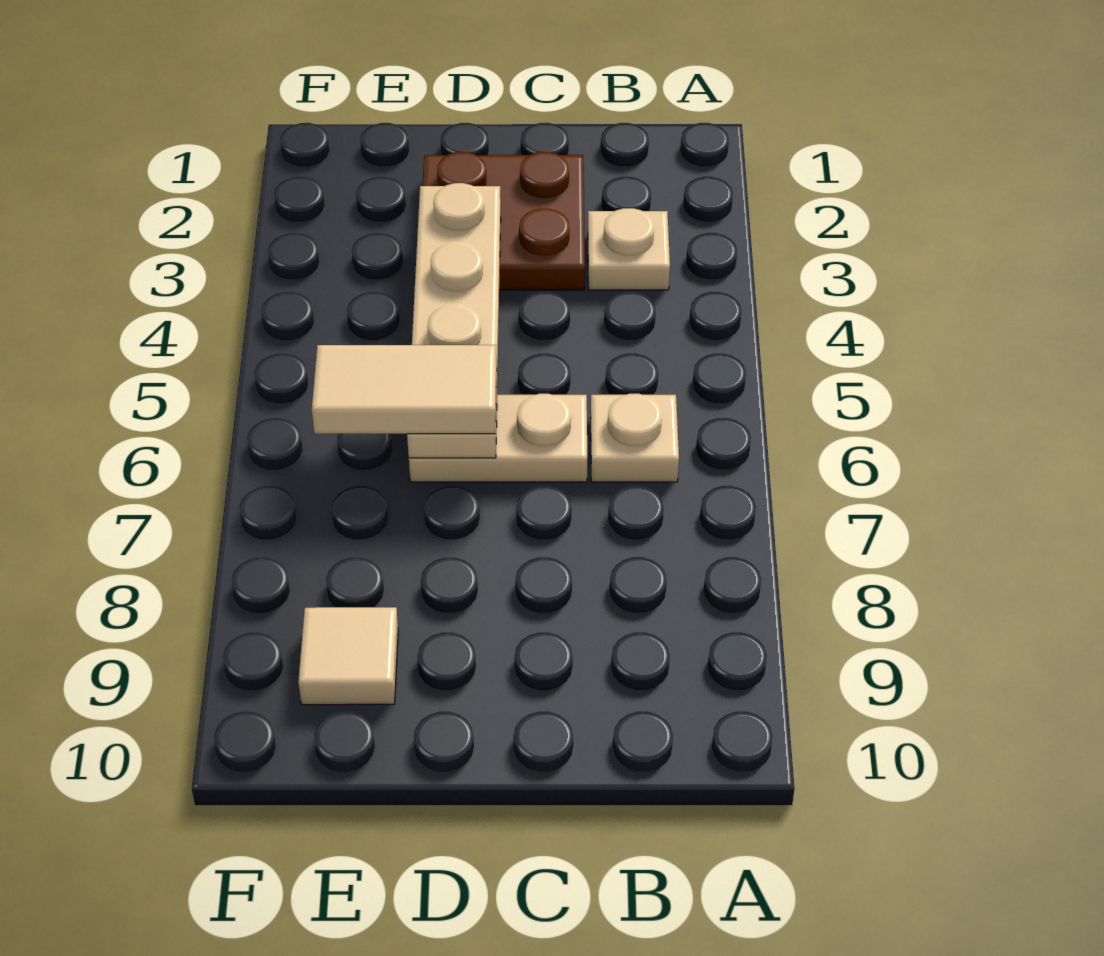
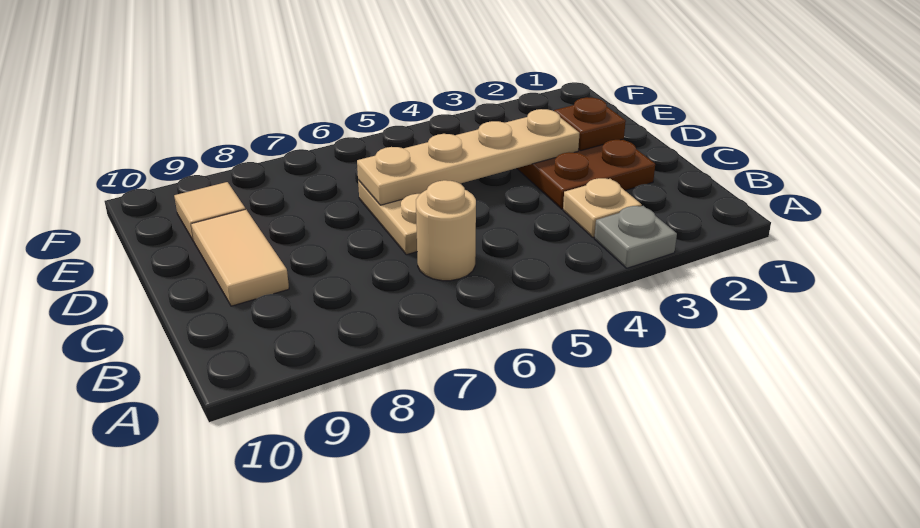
none -> grey plate A3 level 1
tan plate B6 level 1 -> tan round brick B6 level 1
none -> brown plate D2 level 2
tan tile D6:E6 level 3 -> tan tile C9:D9 level 1

